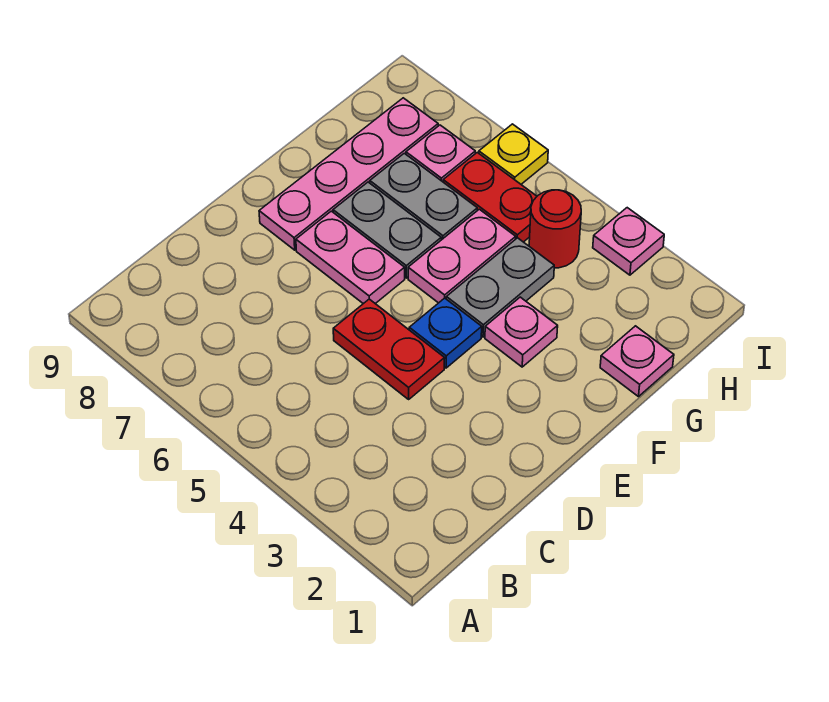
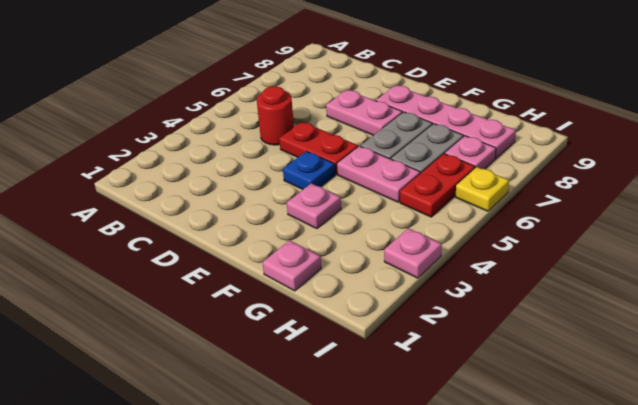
red plate D4:D5 level 1 -> red plate D5:E5 level 1
pink plate E6:E7 level 1 -> pink plate D7:E7 level 1
grey plate F4:G4 level 1 -> none
red round brick H4 level 1 -> red round brick C5 level 1

